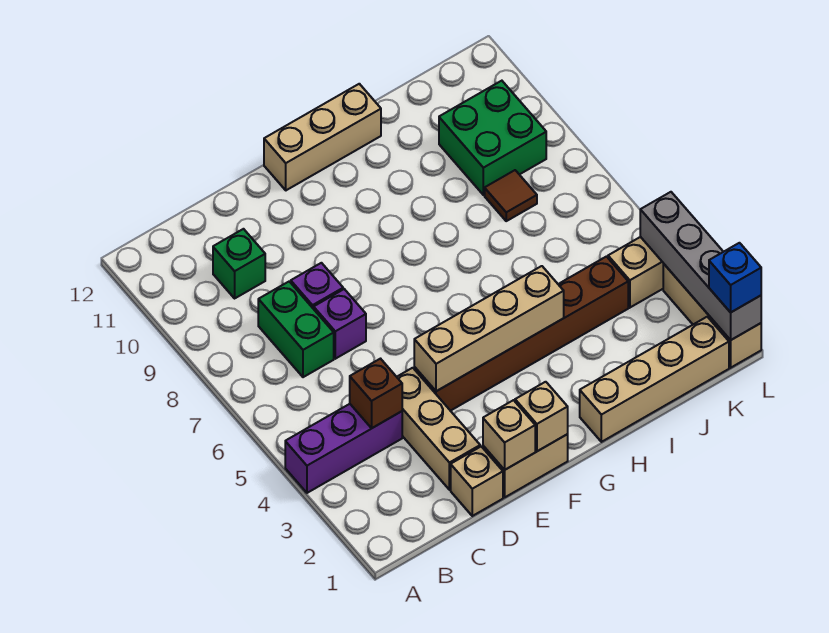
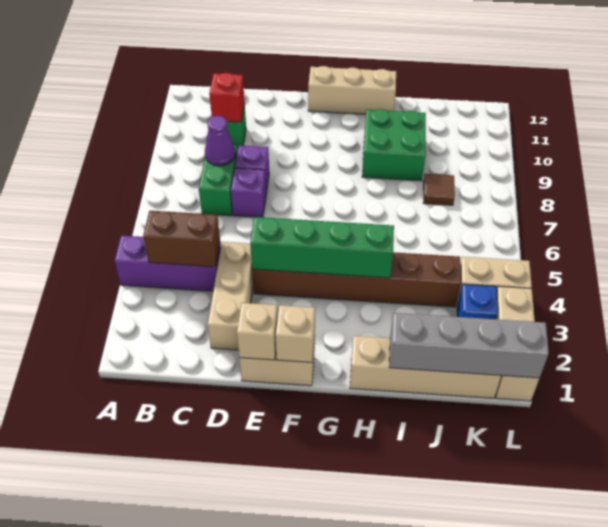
brown brick C4 level 2 -> brown brick B4:C4 level 2
none -> purple cone C8 level 2
none -> red brick C10 level 2
tan brick D1 level 1 -> none
tan brick E4:H4 level 2 -> green brick E4:H4 level 2
green brick J9:K10 level 1 -> green brick H9:I10 level 1
grey brick L1:L4 level 2 -> grey brick I1:L1 level 2
blue brick L1 level 3 -> blue brick K3 level 1

